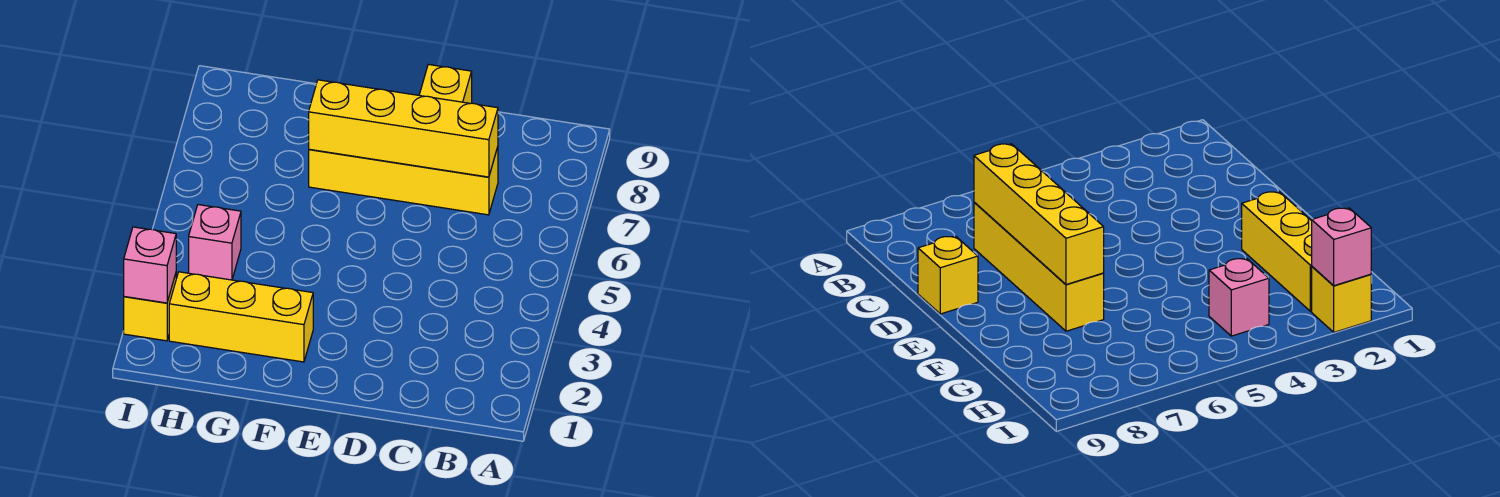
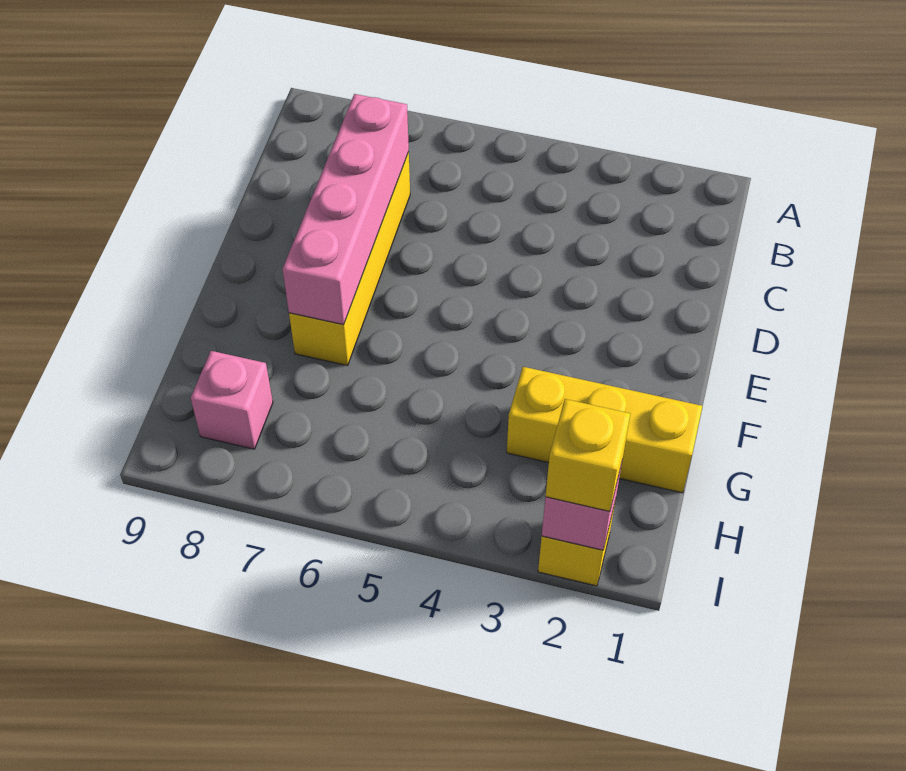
yellow brick C7:F7 level 2 -> pink brick C7:F7 level 2
yellow brick D9 level 1 -> yellow brick I2 level 3
yellow brick F2:H2 level 1 -> yellow brick G1:G3 level 1
pink brick H4 level 1 -> pink brick H8 level 1

